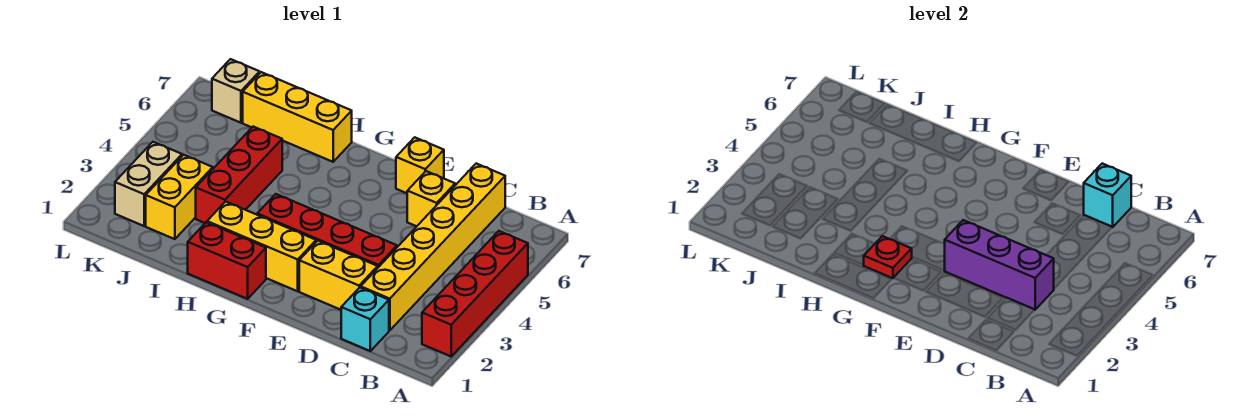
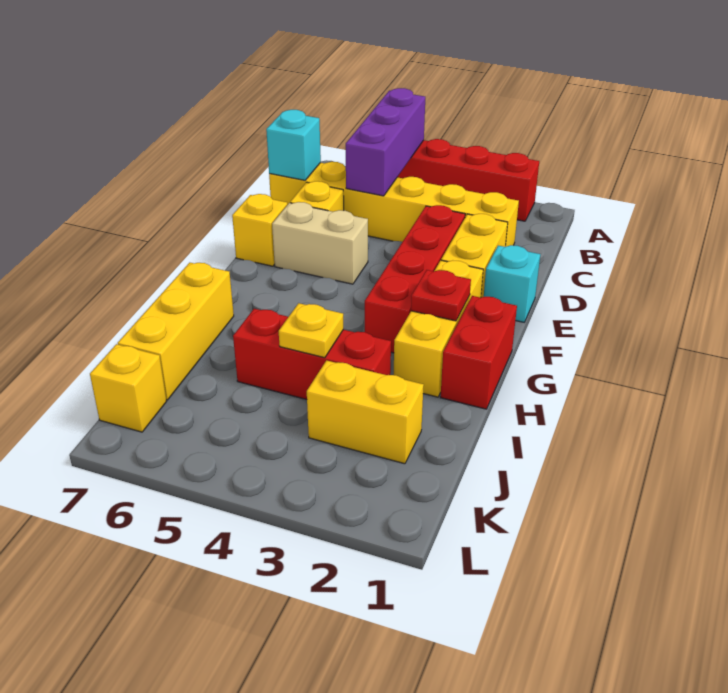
cyan brick C1 level 1 -> cyan brick E1 level 1
purple brick C3:E3 level 2 -> purple brick A5:C5 level 2
none -> yellow plate I4 level 2
tan brick K2:K3 level 1 -> tan brick E5:E6 level 1
tan brick K7 level 1 -> yellow brick K7 level 1

